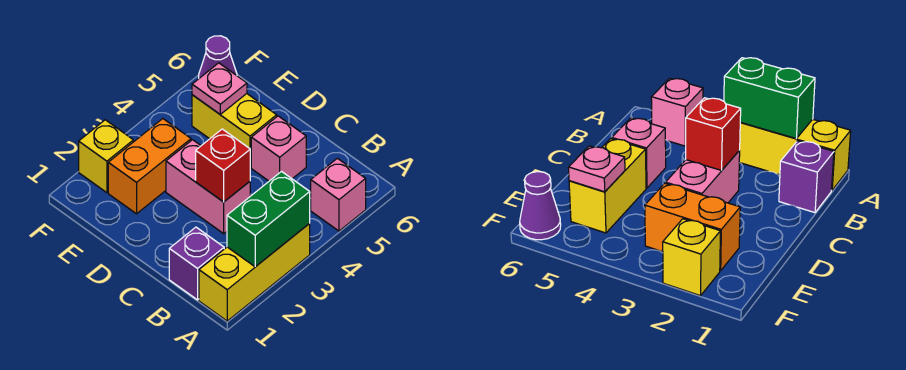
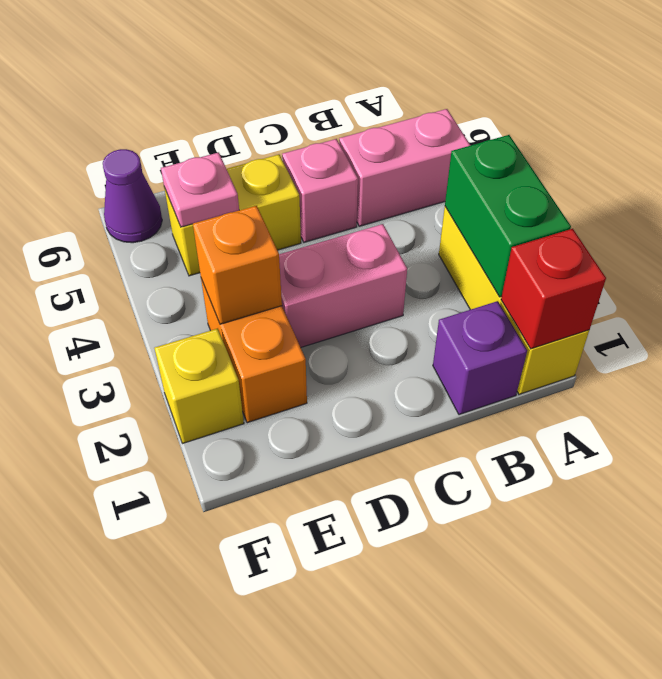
pink brick A5 level 1 -> pink brick A5:B5 level 1
red brick C3 level 2 -> red brick A1 level 2
none -> orange brick E3 level 2

